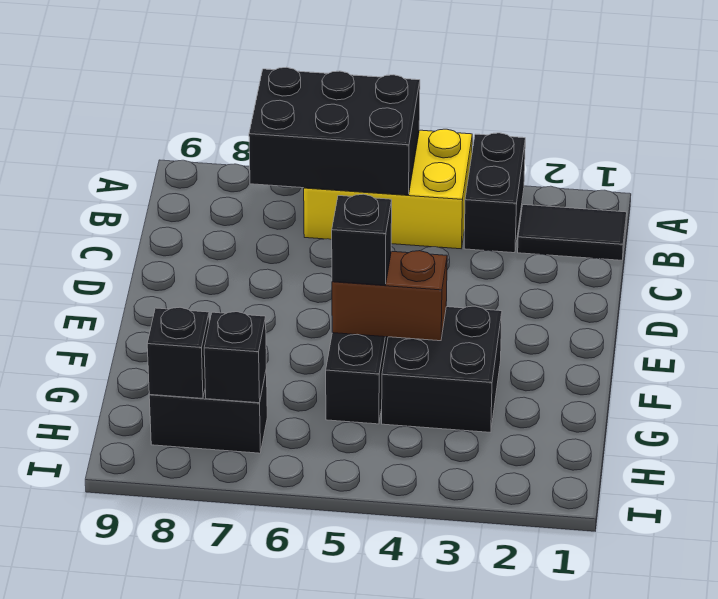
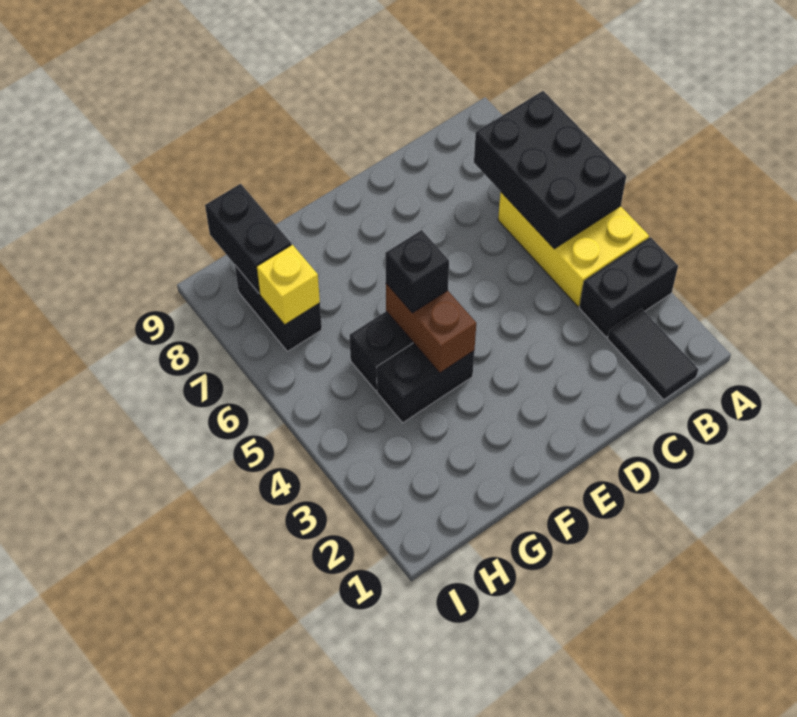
black brick F3:G4 level 1 -> black brick F4:G4 level 1
black brick H7 level 2 -> yellow brick H7 level 2
black brick H8 level 2 -> black brick H8:H9 level 2

